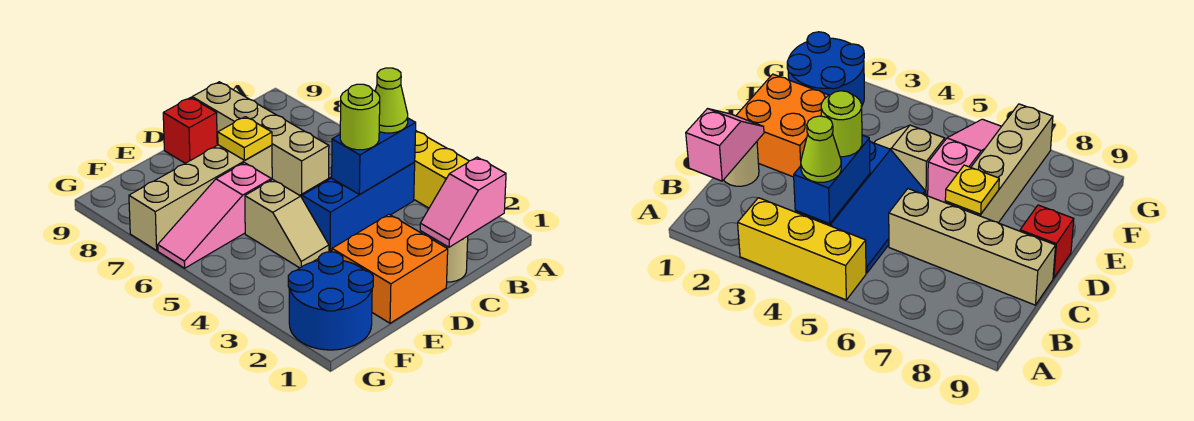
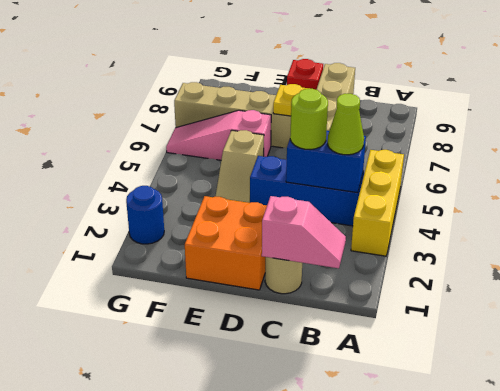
pink slope B1:C1 level 2 top B -> pink slope B1:C1 level 2 top C
blue round brick F1:G2 level 1 -> blue round brick G2 level 1

